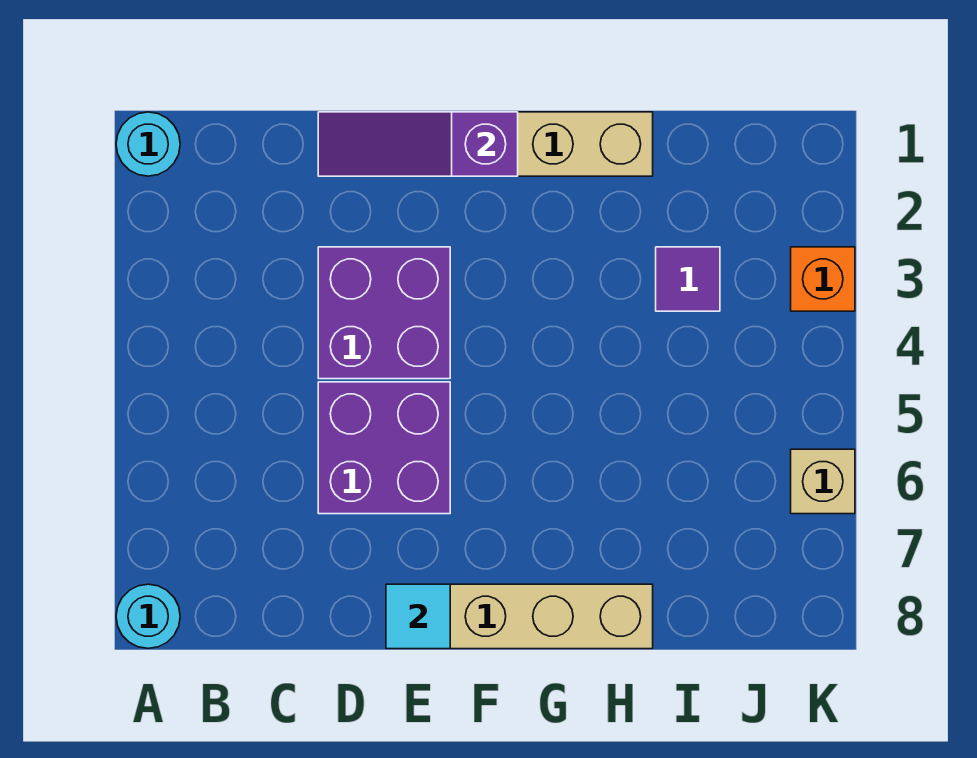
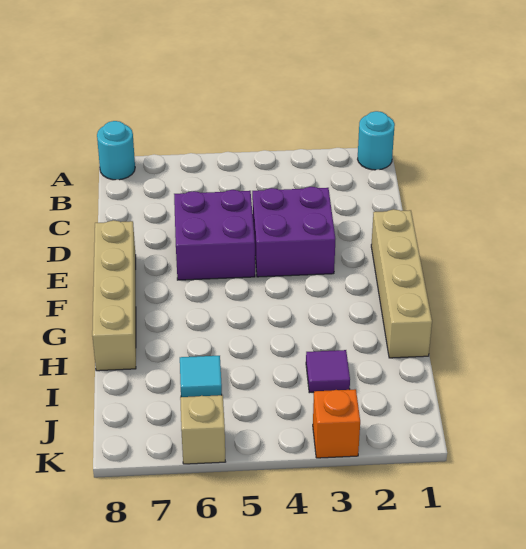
purple slope D1:F1 level 2 top F -> none
cyan tile E8 level 2 -> cyan tile I6 level 1

